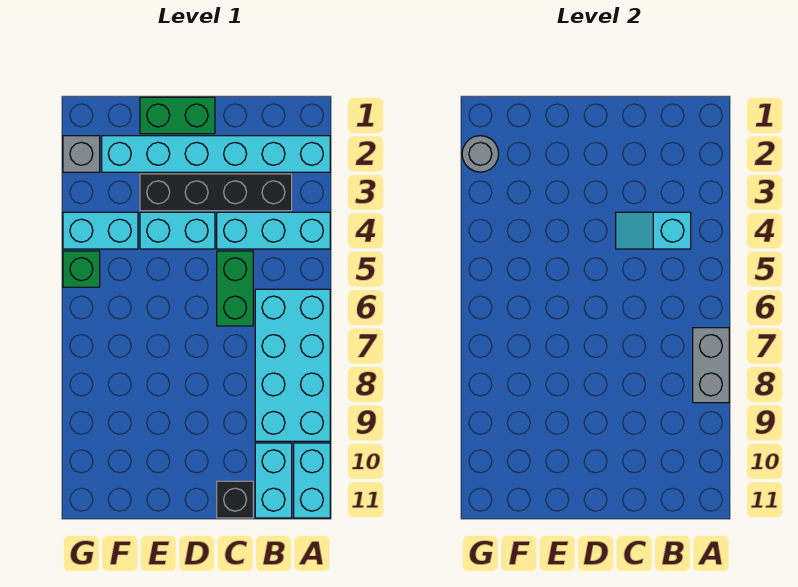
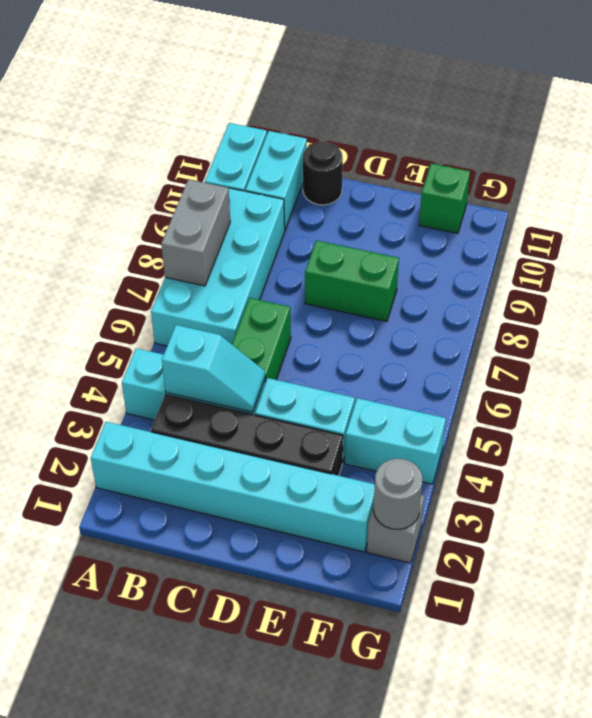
black brick C11 level 1 -> black round brick C11 level 1
green brick D1:E1 level 1 -> green brick D8:E8 level 1
green brick G5 level 1 -> green brick F11 level 1

